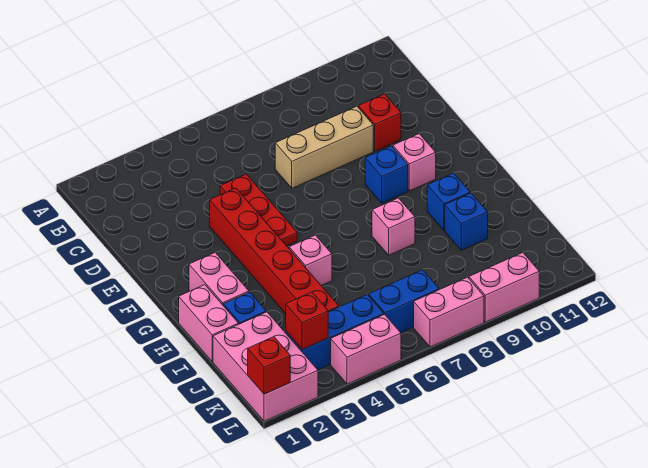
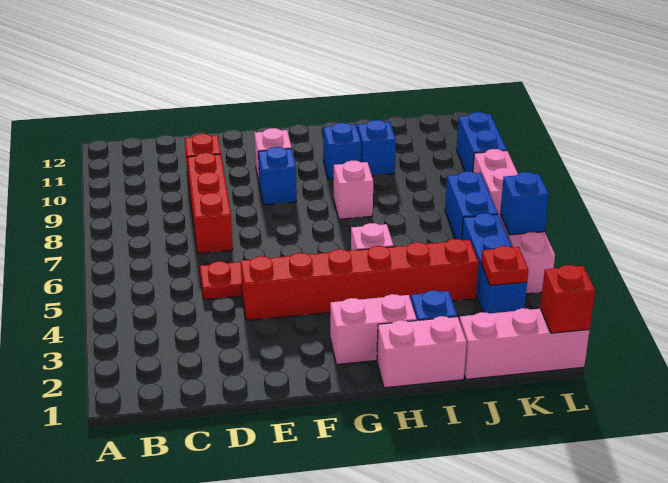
tan brick D7:D9 level 1 -> red brick D7:D9 level 1
pink brick J1:L2 level 1 -> pink brick J1:L1 level 1
red brick K3 level 2 -> red plate K3 level 2
none -> blue brick L5 level 2
pink brick L9:L10 level 1 -> blue brick L9:L10 level 1

